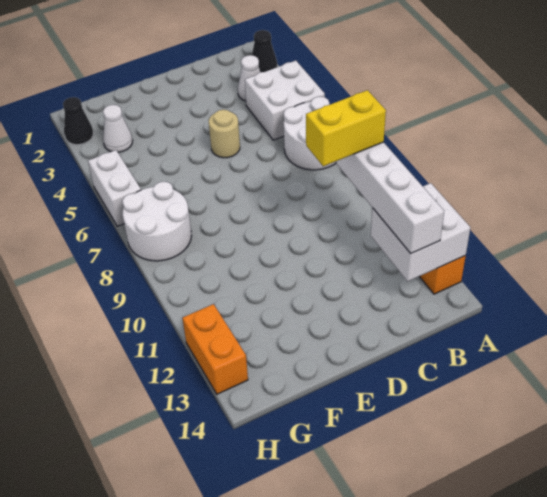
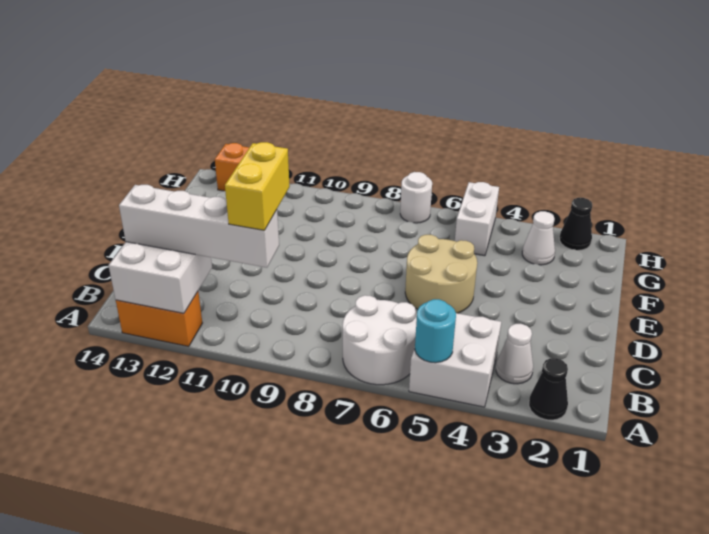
none -> cyan round brick A5 level 2
tan round brick D5 level 1 -> tan round brick D5:E6 level 1
white round brick G7:H8 level 1 -> white round brick H7 level 1
white brick H5:H6 level 1 -> white brick G5:H5 level 1

